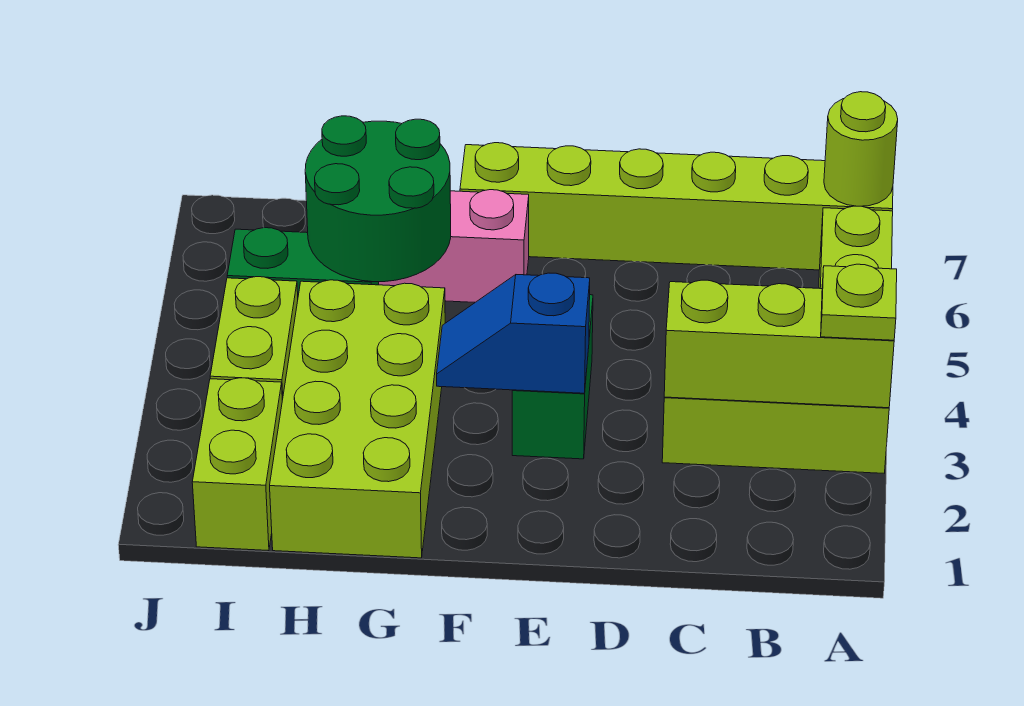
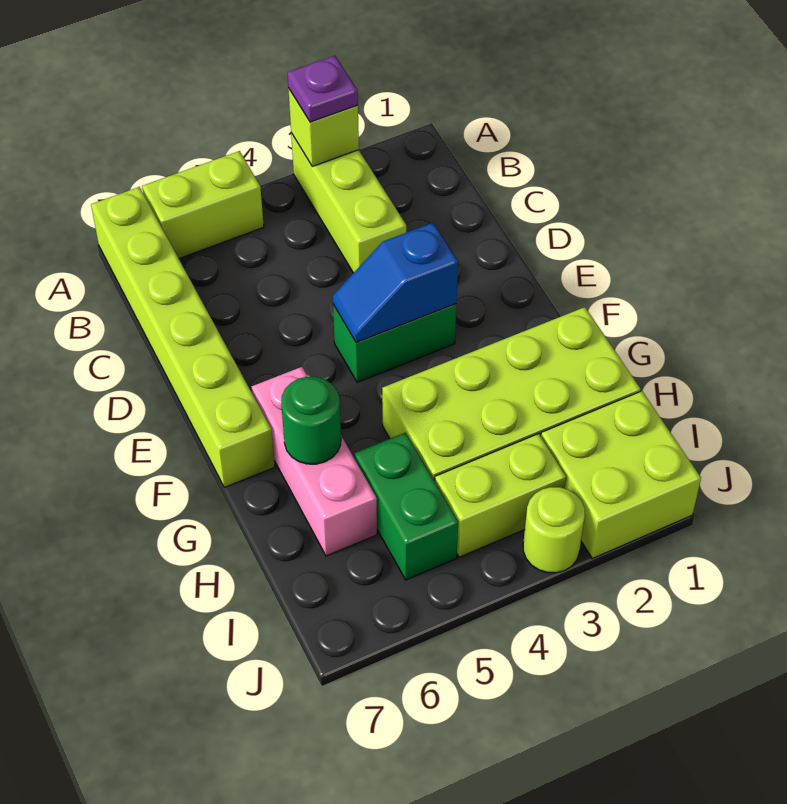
lime brick A3:C3 level 2 -> lime brick A3 level 2
lime plate A3 level 3 -> purple plate A3 level 3
lime round brick A7 level 2 -> lime round brick J3 level 1
blue slope E3:F3 level 2 top E -> blue slope E3:E4 level 2 top 3
green round brick G5:H6 level 2 -> green round brick G6 level 2
lime brick I1:I2 level 1 -> lime brick I1:J2 level 1

